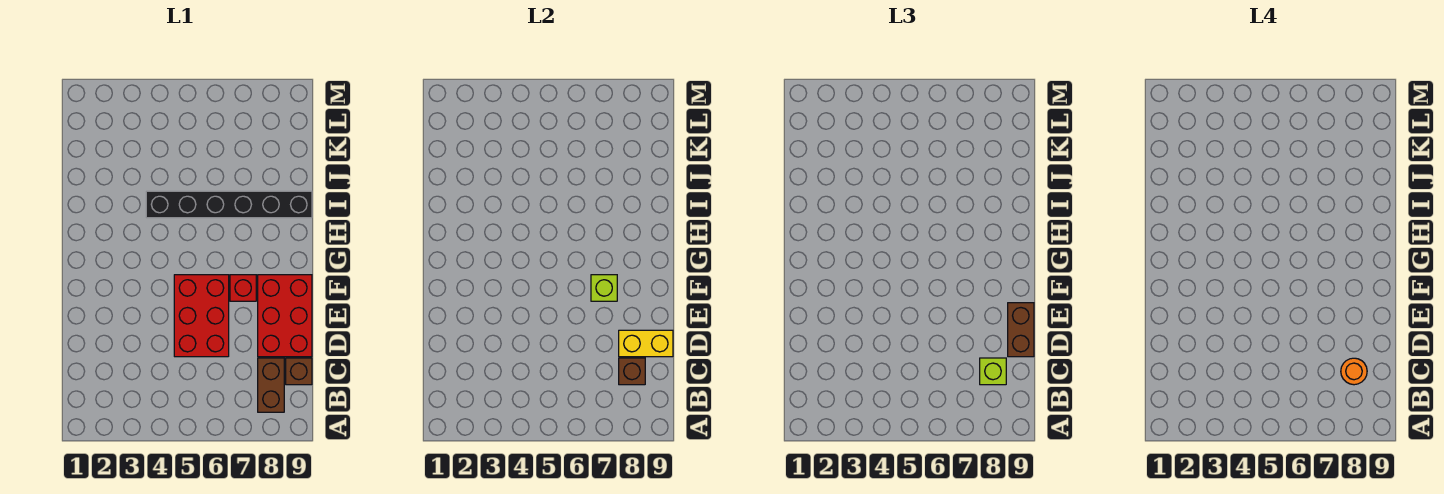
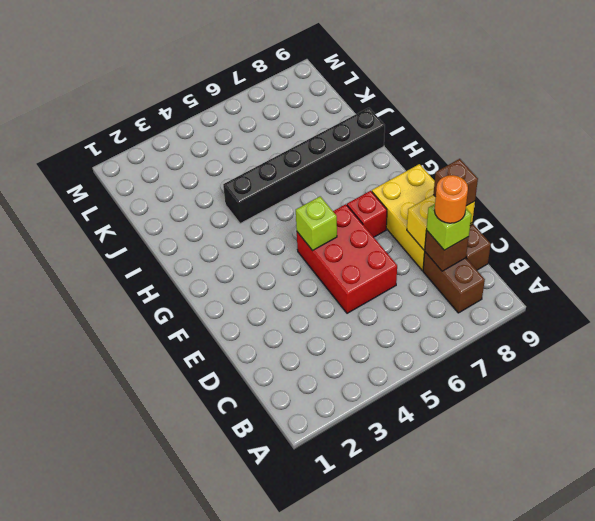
red brick D8:F9 level 1 -> yellow brick D8:F9 level 1
brown brick D9:E9 level 3 -> brown brick D9 level 3
lime brick F7 level 2 -> lime brick F5 level 2

